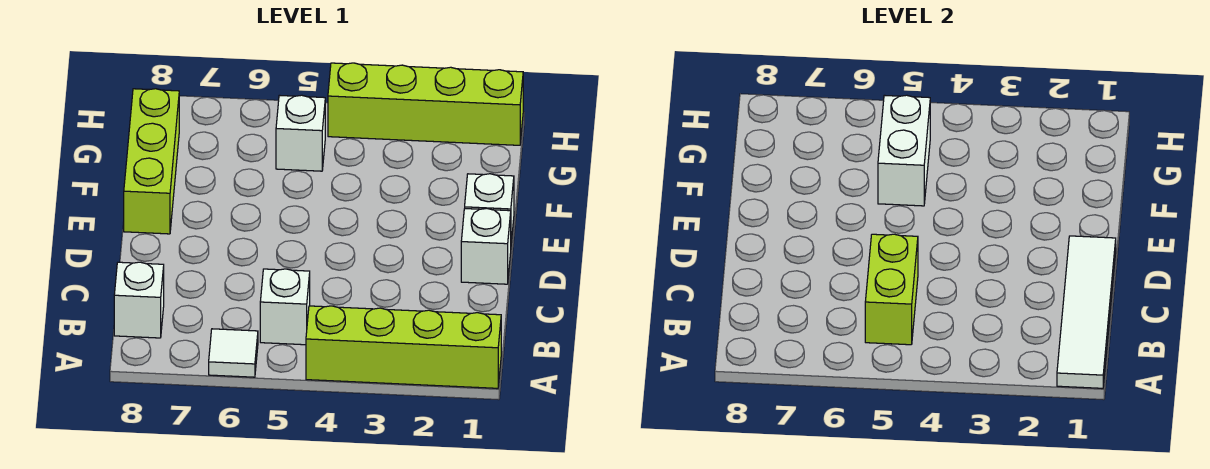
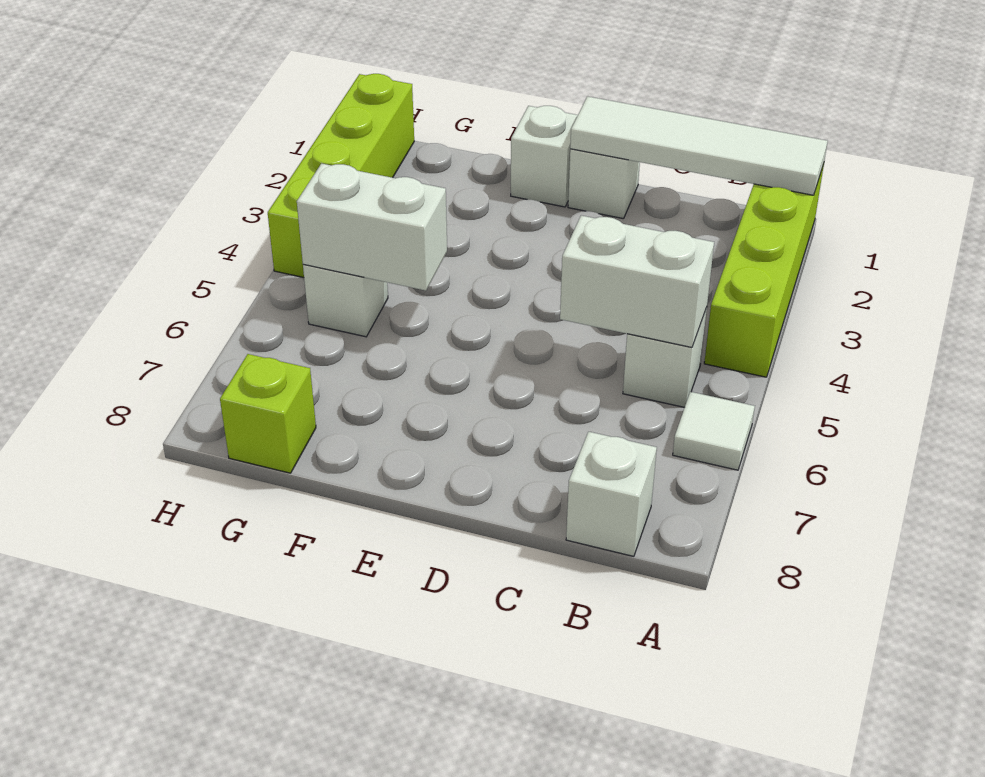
lime brick B5:C5 level 2 -> white brick B5:C5 level 2
lime brick E8:G8 level 1 -> lime brick G8 level 1

